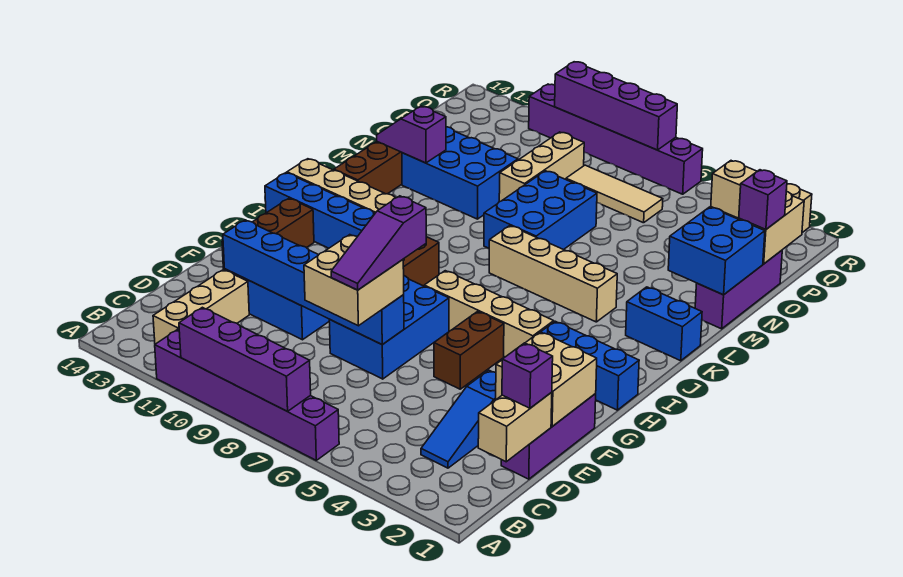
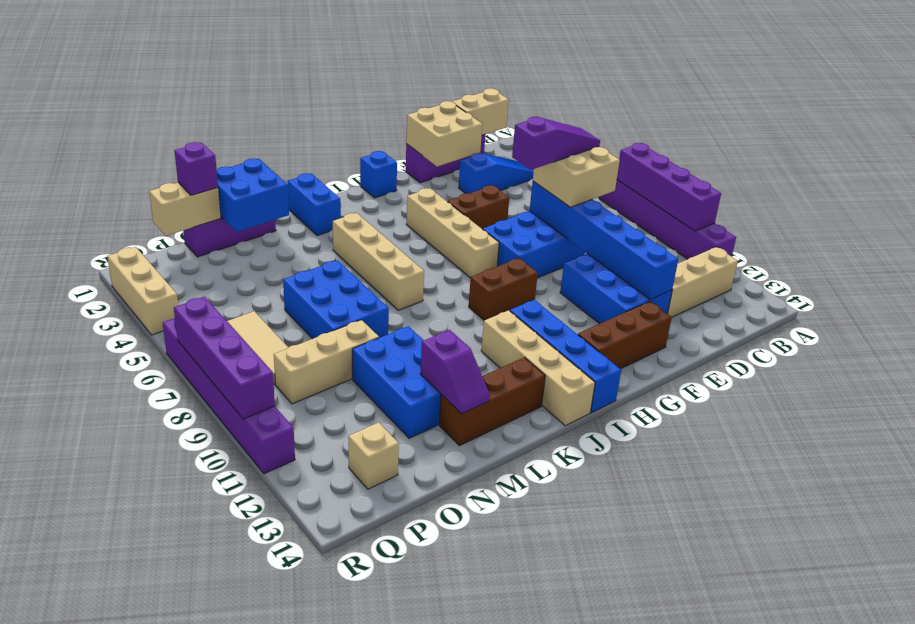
purple brick D1 level 3 -> none
blue brick H1:H3 level 1 -> blue brick H1 level 1
blue brick L7:N8 level 1 -> blue brick M6:N8 level 1
none -> tan brick P13 level 1

